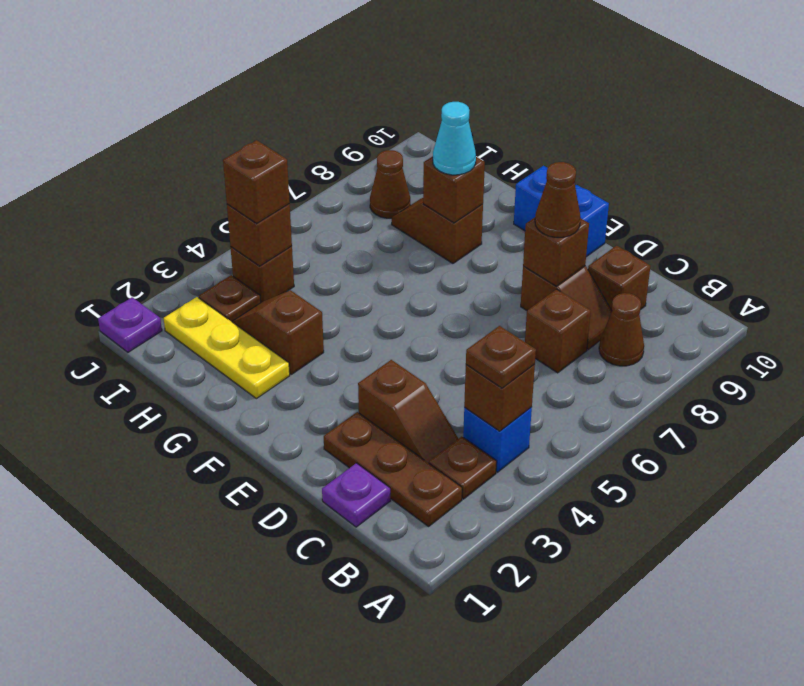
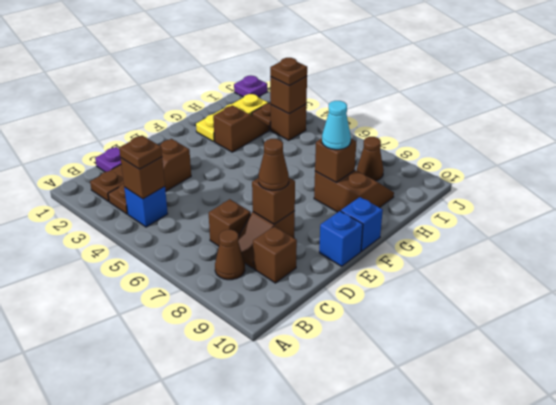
brown slope G8:H8 level 1 top G -> brown slope G8:H9 level 1 top G
brown brick I4 level 3 -> brown plate I4 level 3

